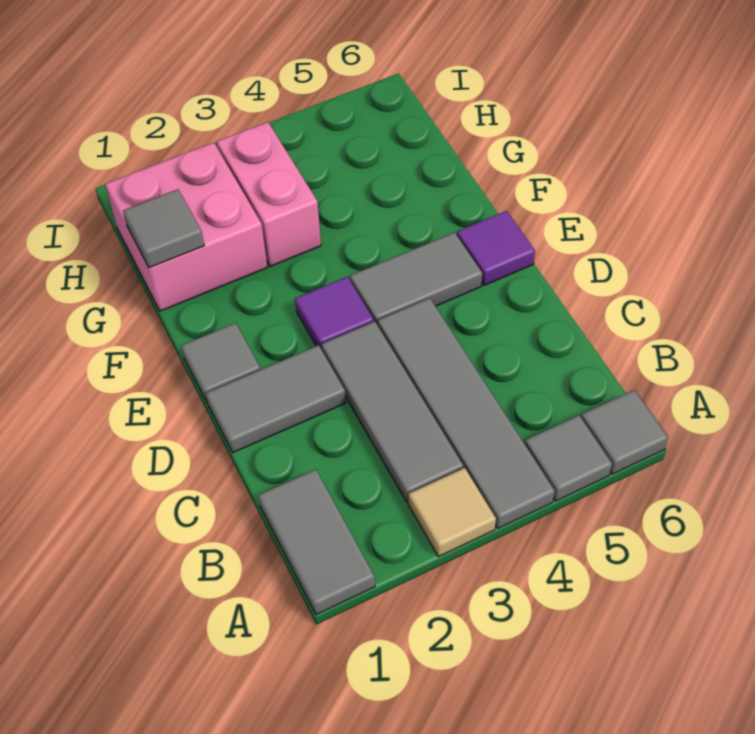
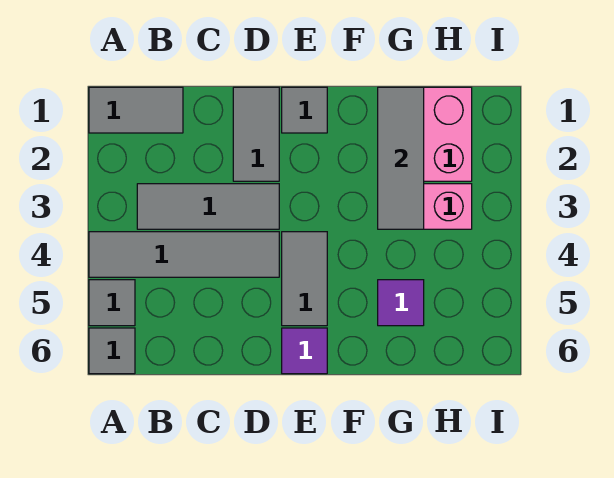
tan tile A3 level 1 -> none
purple tile E3 level 1 -> purple tile G5 level 1
grey tile G1 level 2 -> grey tile G1:G3 level 2

